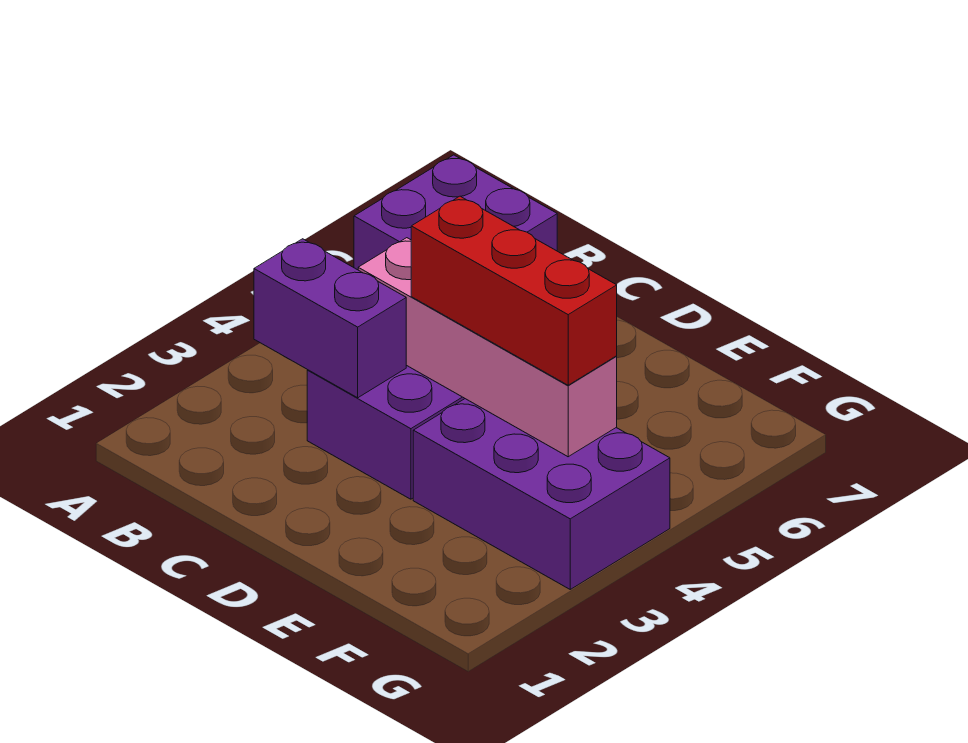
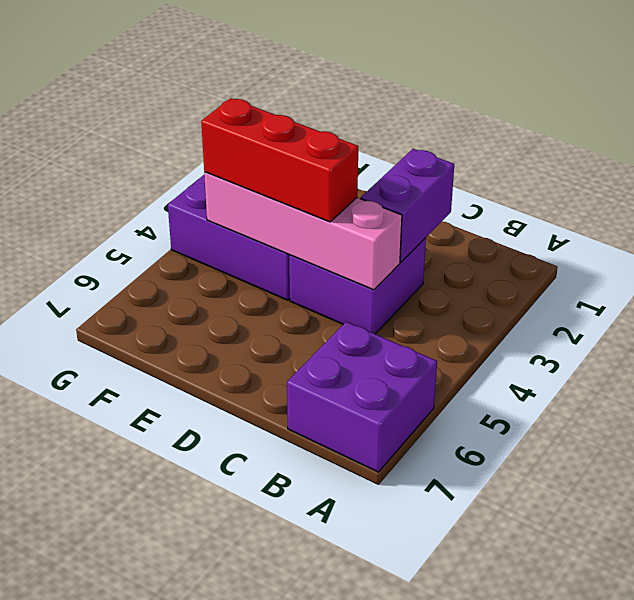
purple brick B3:C3 level 2 -> purple brick C2:C3 level 2

